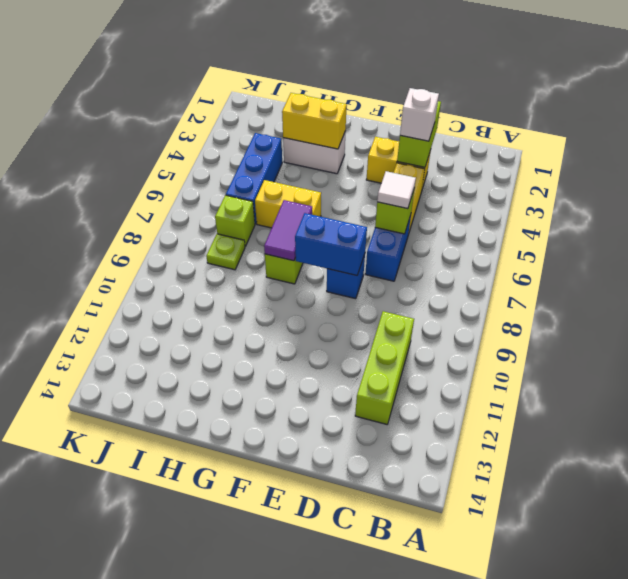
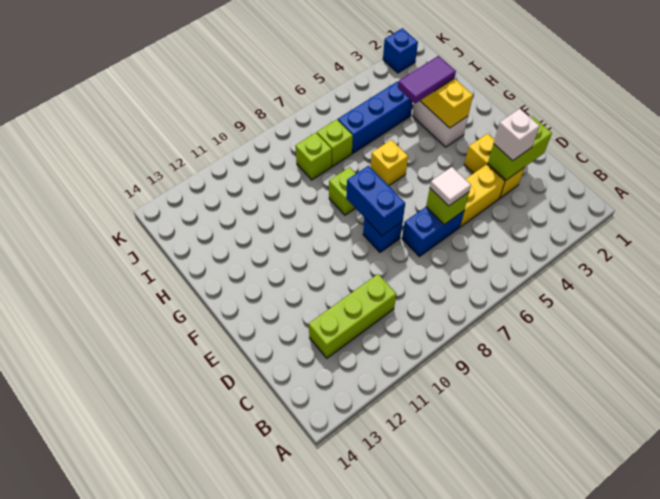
yellow brick G6:H6 level 1 -> yellow brick G6 level 1
purple tile G7:G8 level 2 -> purple tile H3:H4 level 3
lime plate I8 level 1 -> lime brick I8 level 1
none -> blue brick K2 level 1

